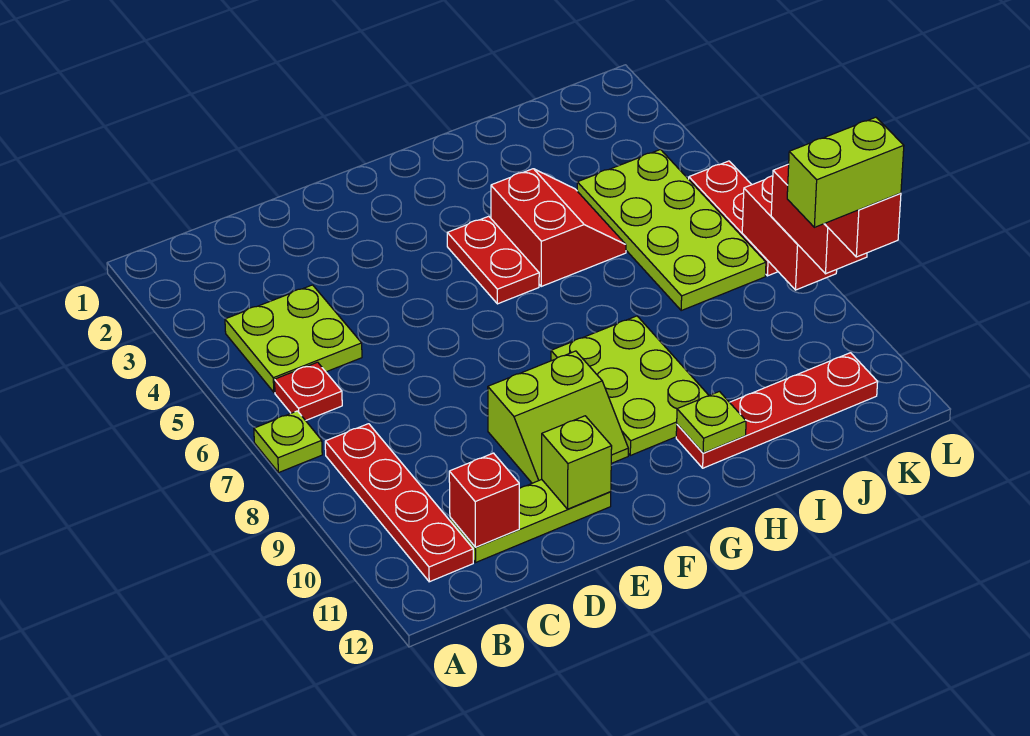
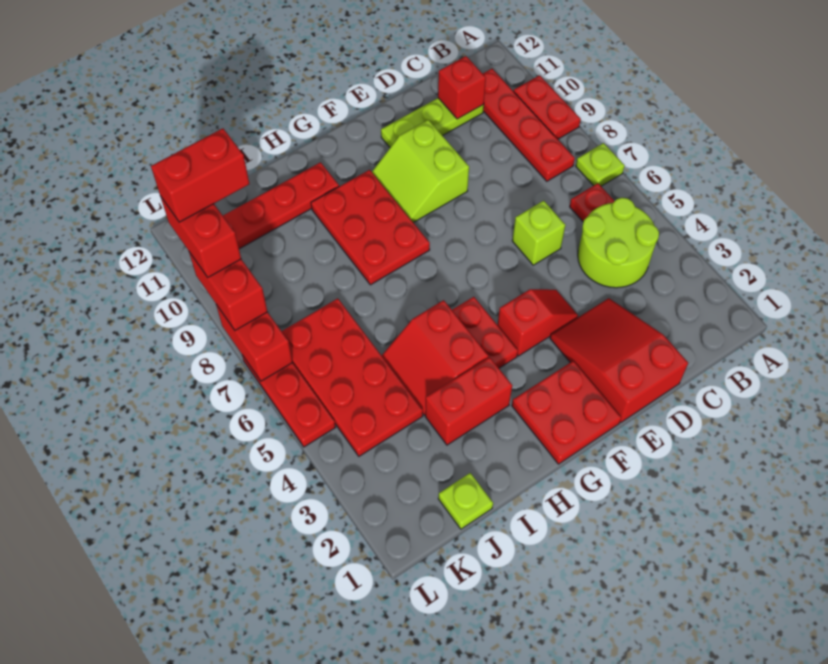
none -> red plate A9:A10 level 1
lime plate B4:C5 level 1 -> lime round brick B4:C5 level 1
none -> red slope D1:E3 level 1 top 1
none -> red slope E4:F4 level 1 top F
lime slope E9:F10 level 1 top 9 -> lime slope E9:F10 level 1 top E
lime brick E11 level 2 -> lime brick D6 level 1
none -> red plate F1:G2 level 1
lime plate G8:H10 level 1 -> red plate G8:H10 level 1
none -> red brick H3:I3 level 1
lime plate H11 level 2 -> lime plate J1 level 1
lime plate J4:K7 level 1 -> red plate J4:K7 level 1
lime brick K10:L10 level 5 -> red brick K10:L10 level 5

